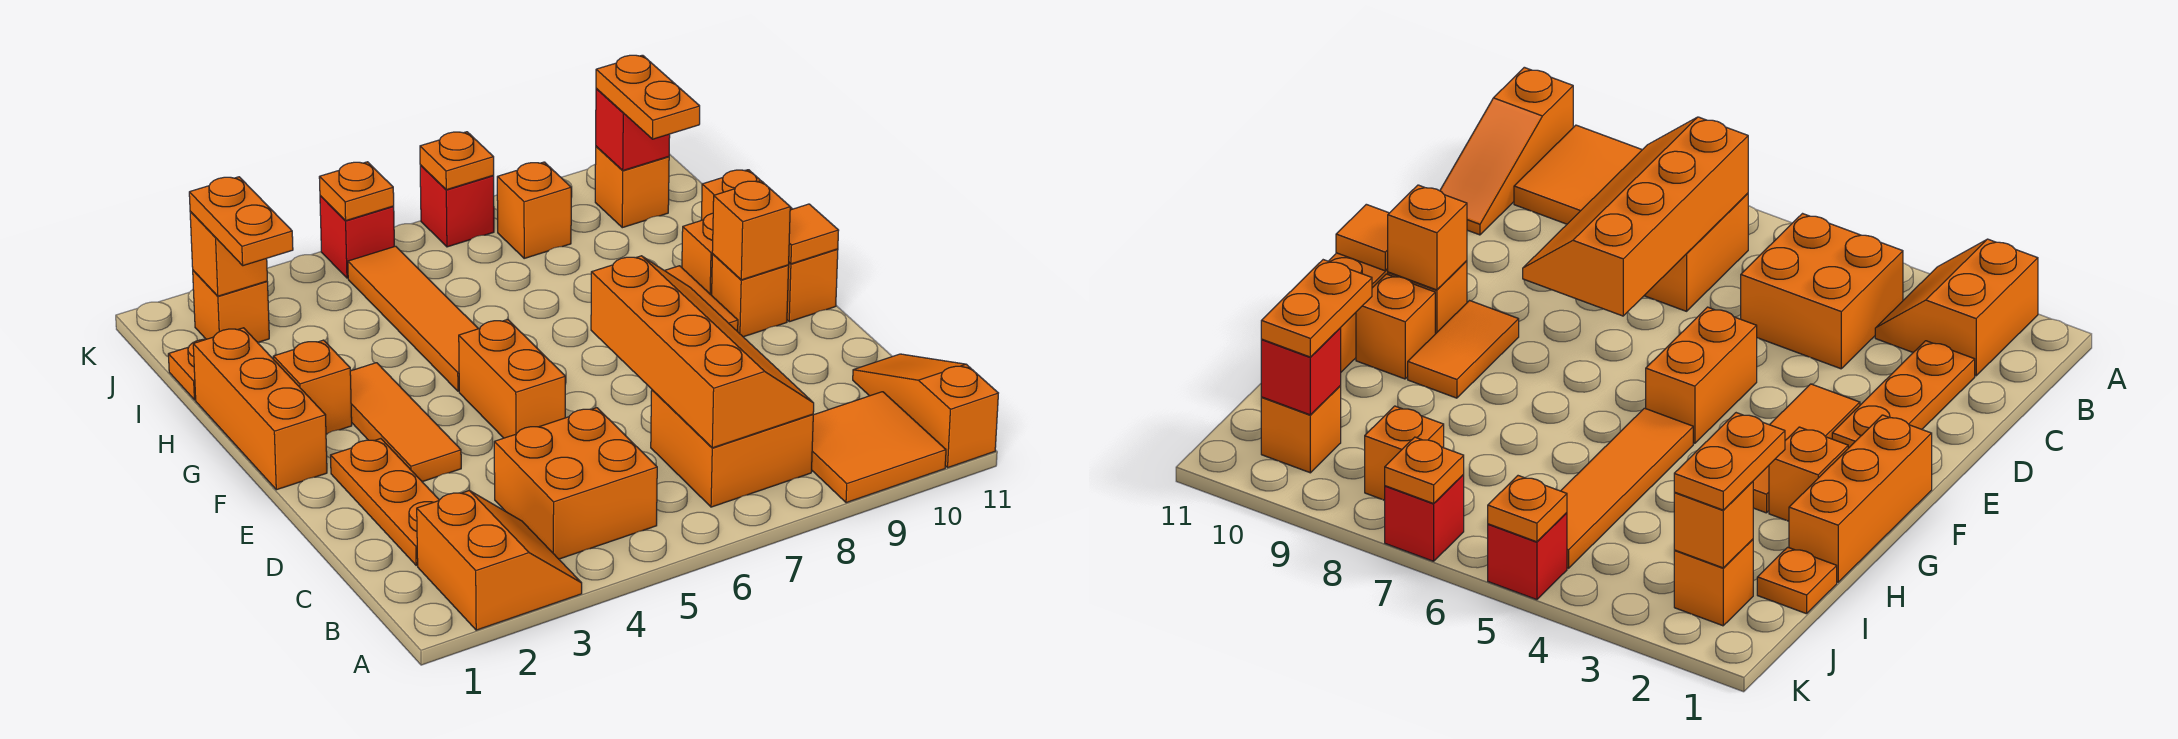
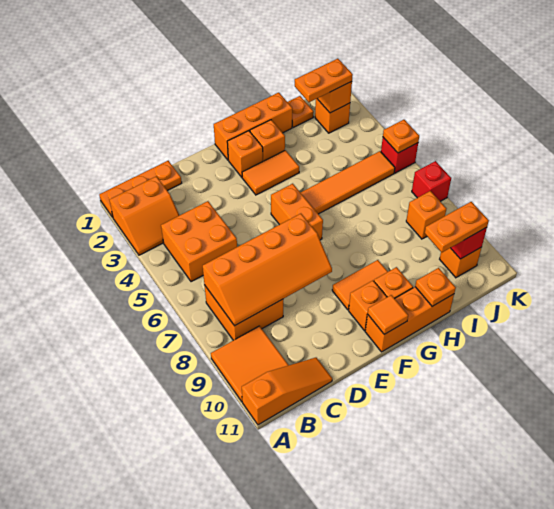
orange plate C2:E2 level 1 -> orange plate A1:C1 level 1
orange tile E3:G3 level 1 -> orange tile F3:G3 level 1
orange brick E5:F5 level 1 -> orange brick F5:F6 level 1
orange brick F10 level 2 -> orange brick F2 level 1
orange plate K7 level 2 -> orange plate H11 level 2

